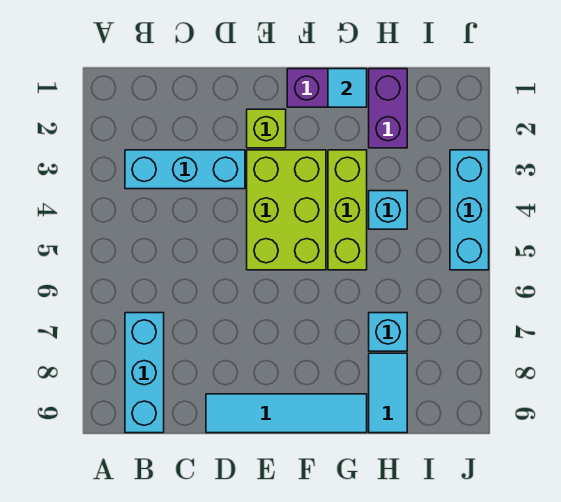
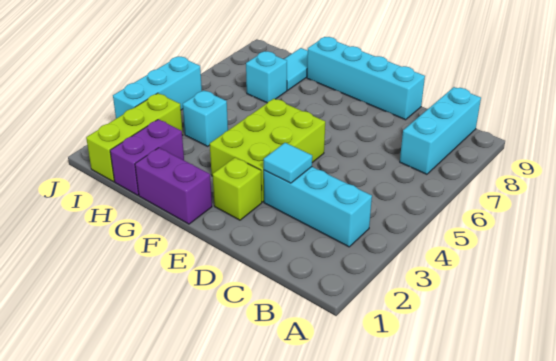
cyan tile D9:G9 level 1 -> cyan brick D9:G9 level 1
cyan tile G1 level 2 -> cyan tile D3 level 2
lime brick G3:G5 level 1 -> lime brick I1:I3 level 1

